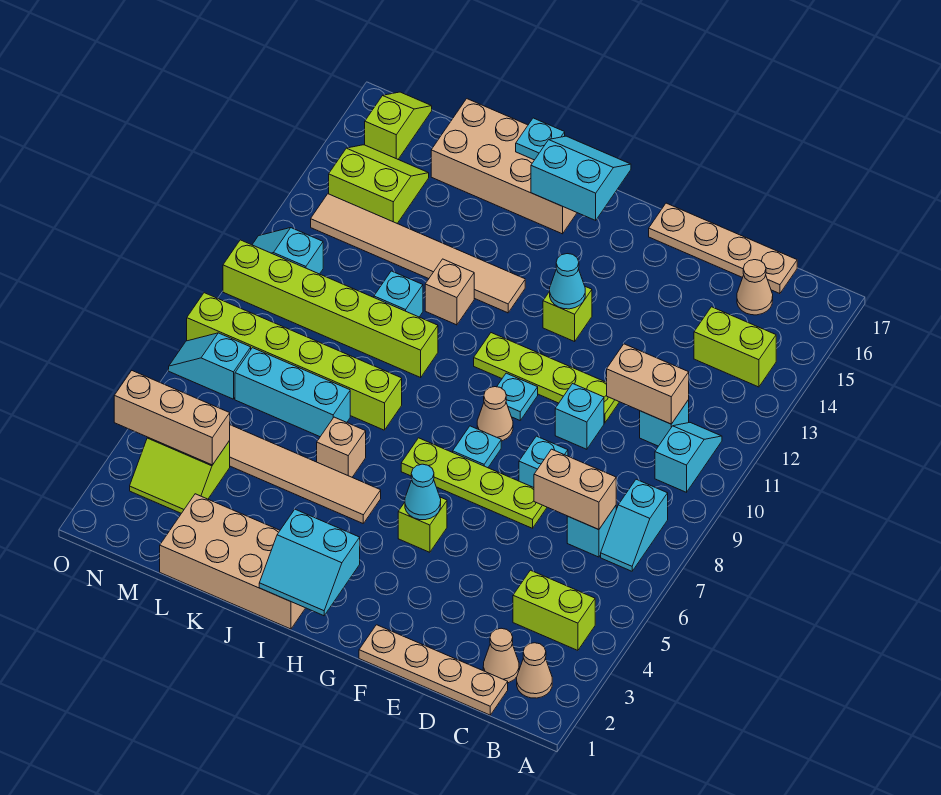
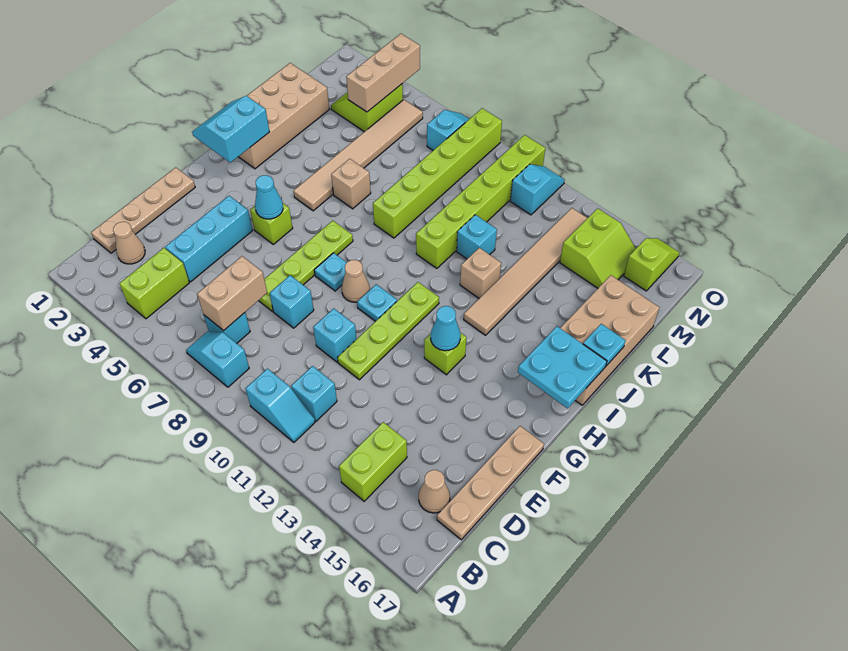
tan cone B2 level 1 -> none
tan brick C11:D11 level 2 -> none
cyan slope H16:I17 level 2 top 16 -> cyan plate H16:I17 level 2
cyan brick K7:M7 level 1 -> cyan brick D4:F4 level 1
lime slope N16:N17 level 1 top 16 -> lime slope N16:O16 level 1 top N

